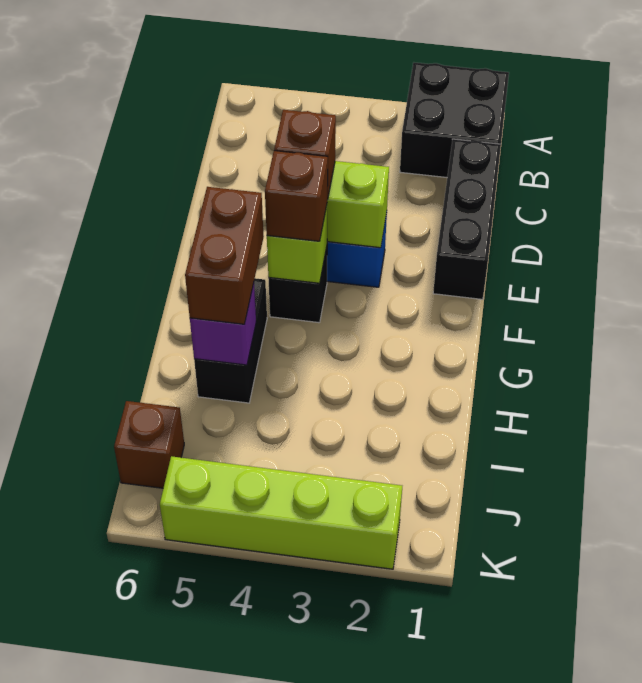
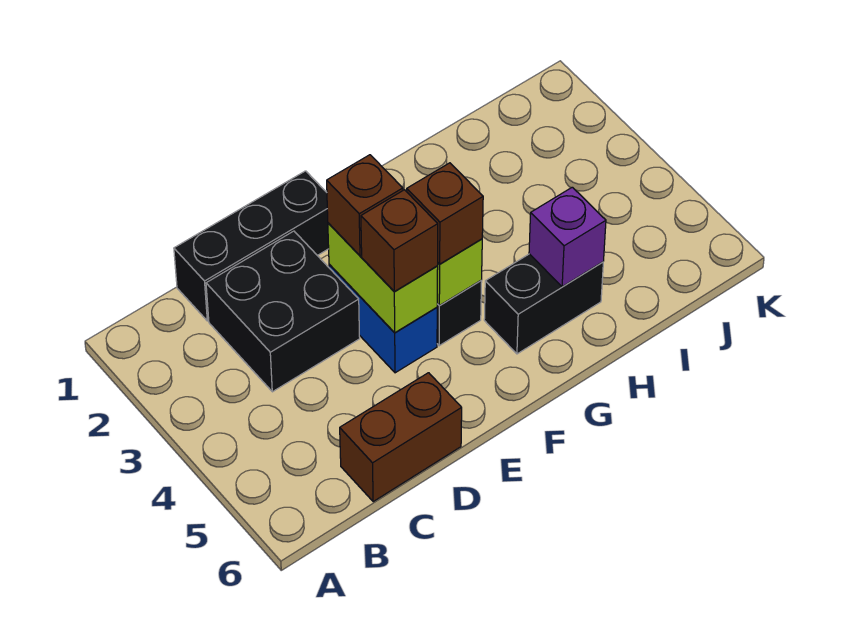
black brick A1:B2 level 1 -> black brick C2:D3 level 1
brown brick G5:H5 level 3 -> brown brick C6:D6 level 1
brown brick J6 level 1 -> brown brick E3 level 3
lime brick K2:K5 level 1 -> none

